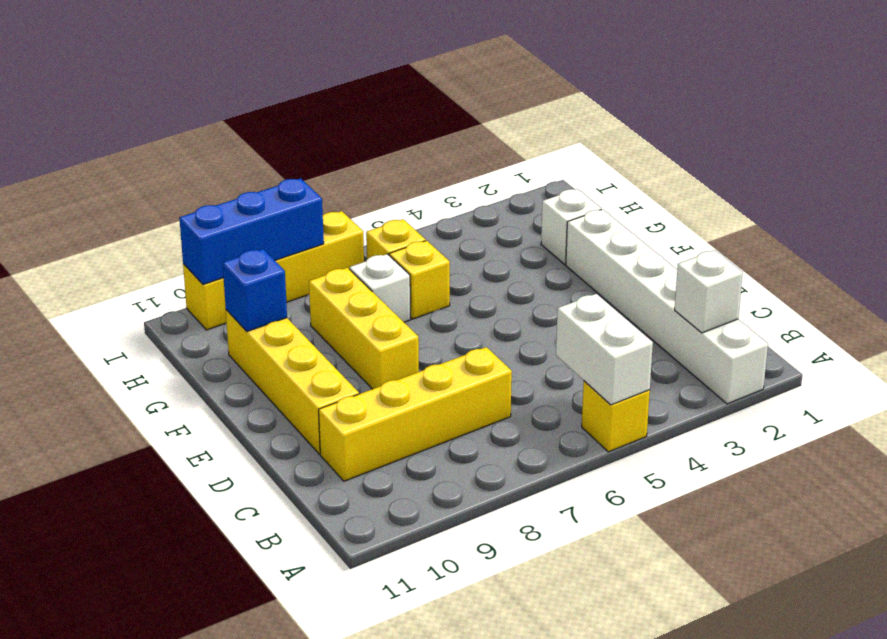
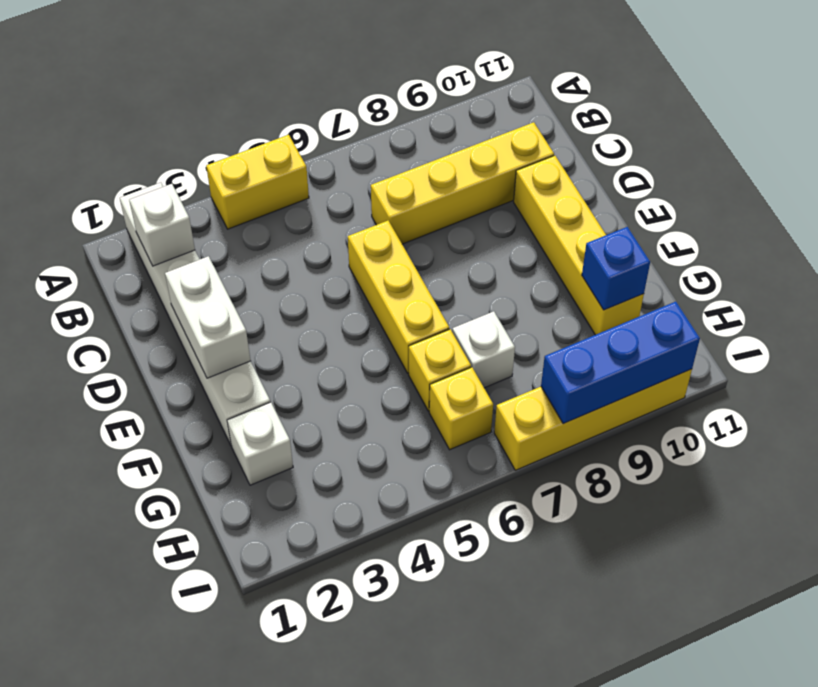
yellow brick A5 level 1 -> yellow brick A4:A5 level 1
white brick A5:B5 level 2 -> white brick D2:E2 level 2
yellow brick E8:G8 level 1 -> yellow brick D6:F6 level 1

